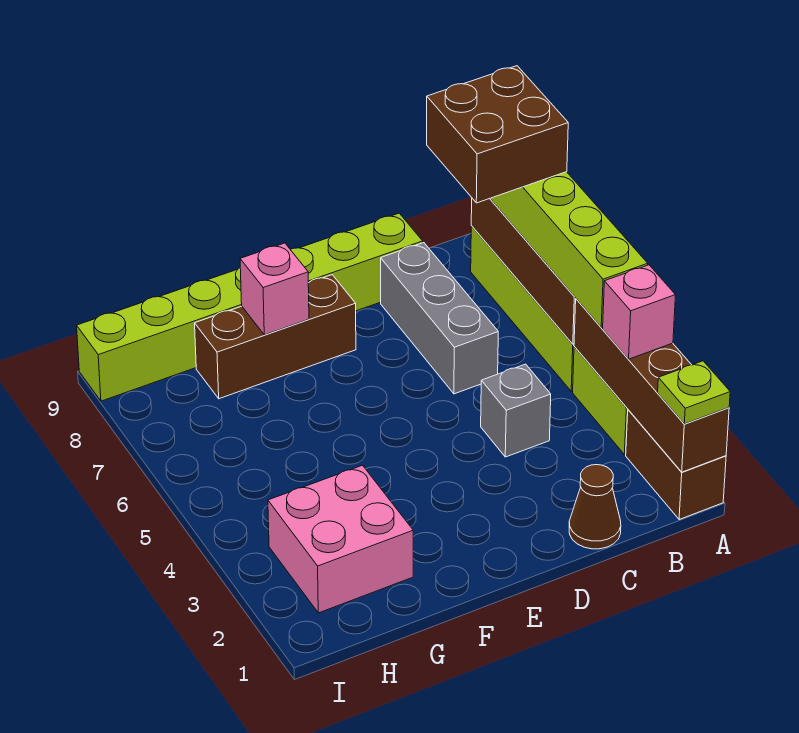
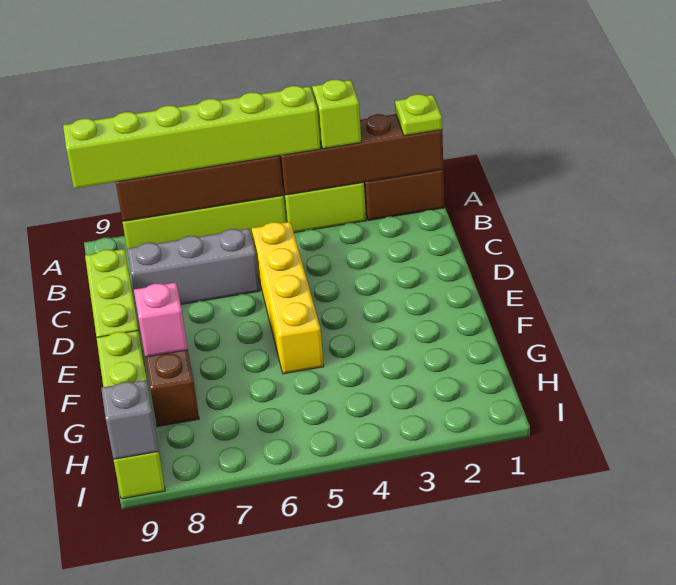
pink brick A3 level 3 -> lime brick A3 level 3
brown brick A7:B8 level 4 -> none
brown cone C1 level 1 -> none
grey brick C4 level 1 -> grey brick I9 level 2
none -> yellow brick C5:F5 level 1
pink brick G2:H3 level 1 -> none

